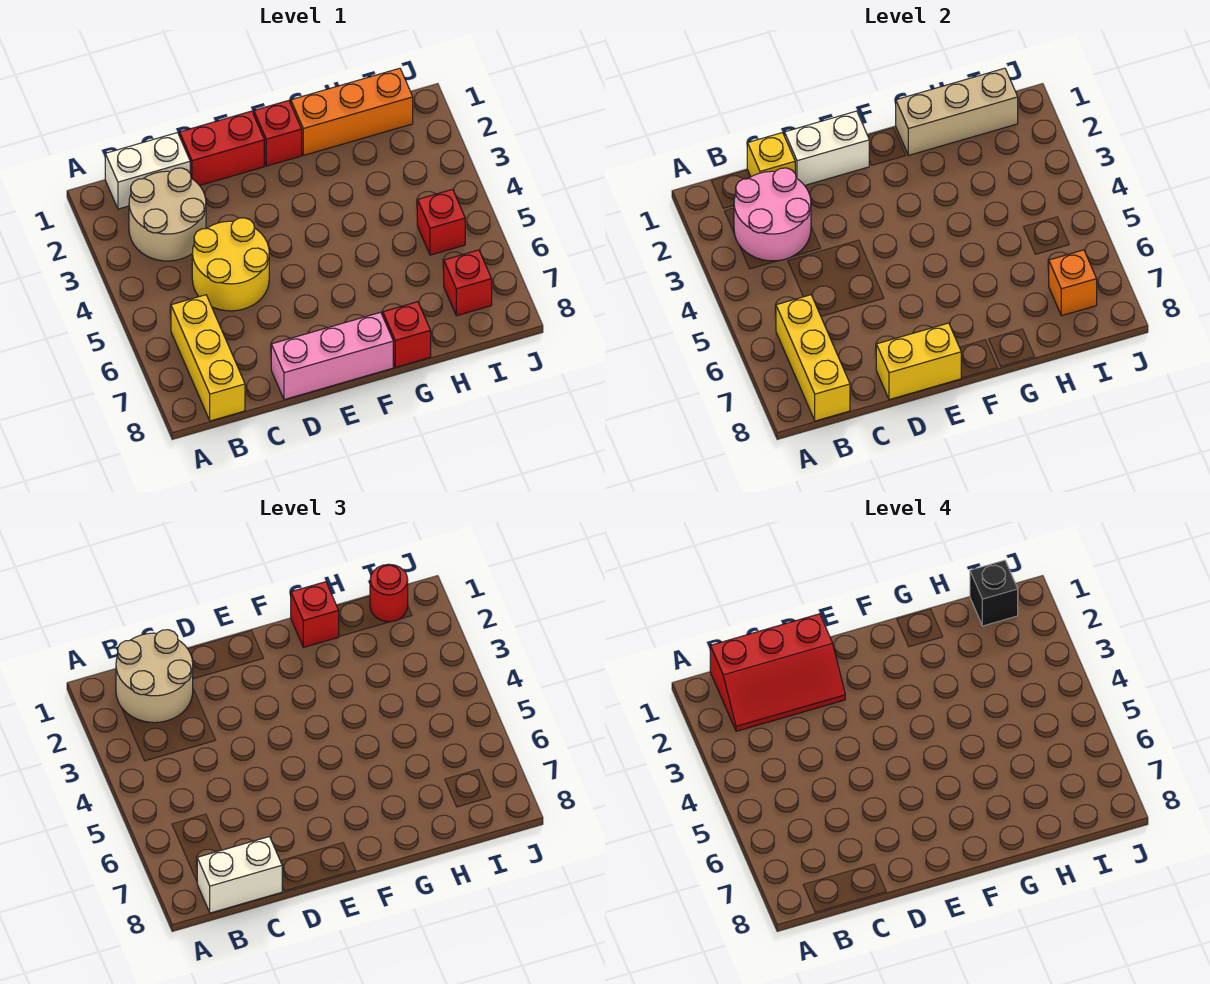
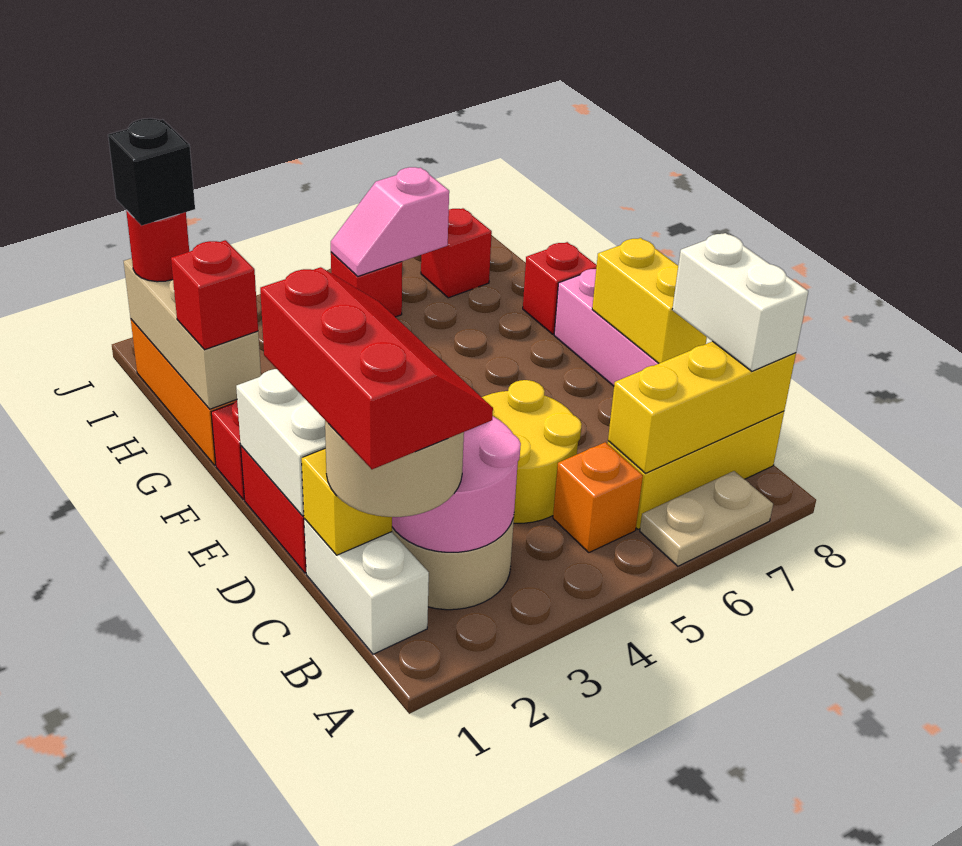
none -> tan plate A6:A7 level 1
none -> pink slope I5:I6 level 2 top 6
orange brick I7 level 2 -> orange brick B5 level 1

